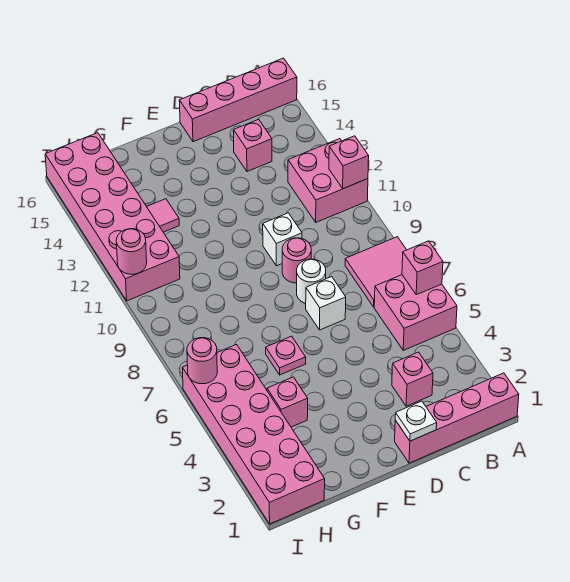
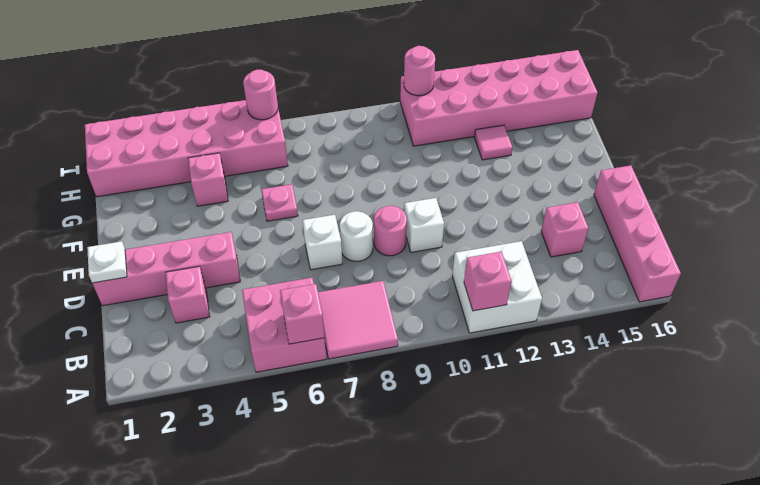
pink brick A1:D1 level 1 -> pink brick D1:D4 level 1
pink brick A11:B12 level 1 -> white brick A11:B12 level 1

